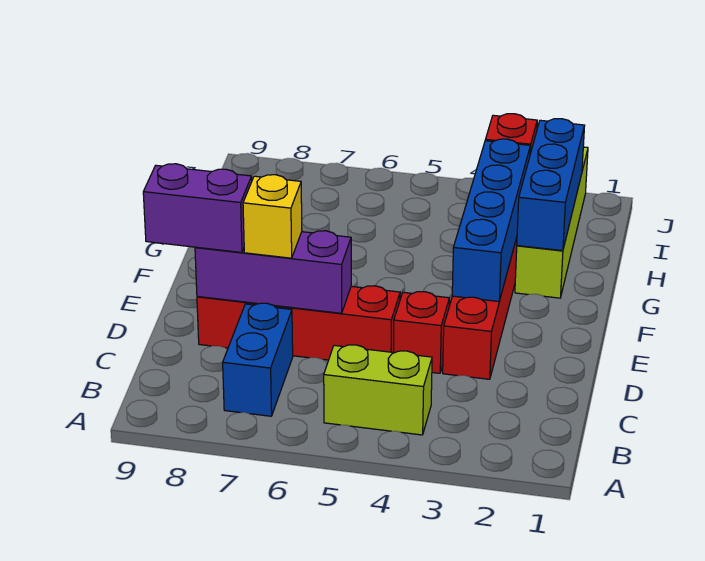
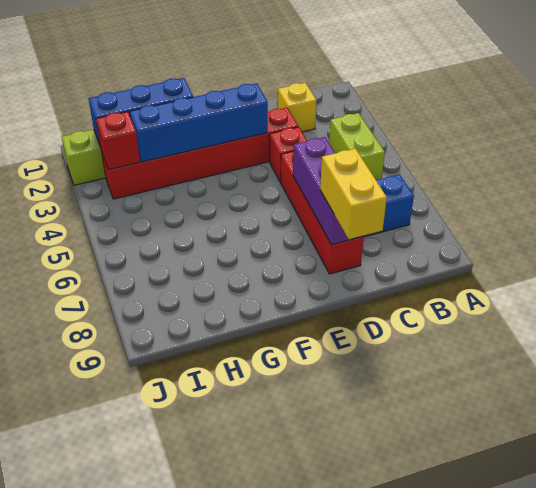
yellow brick D7 level 3 -> yellow brick C2 level 1
purple brick D8:D9 level 3 -> yellow brick D8:D9 level 3

